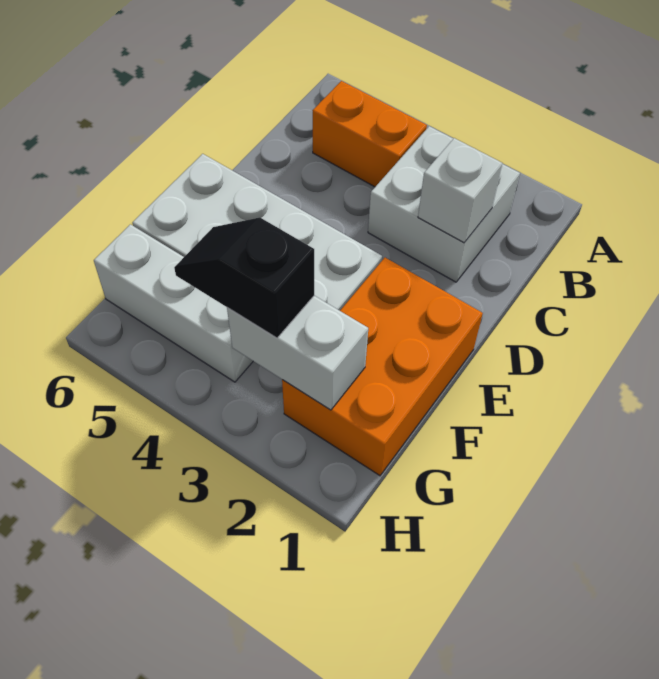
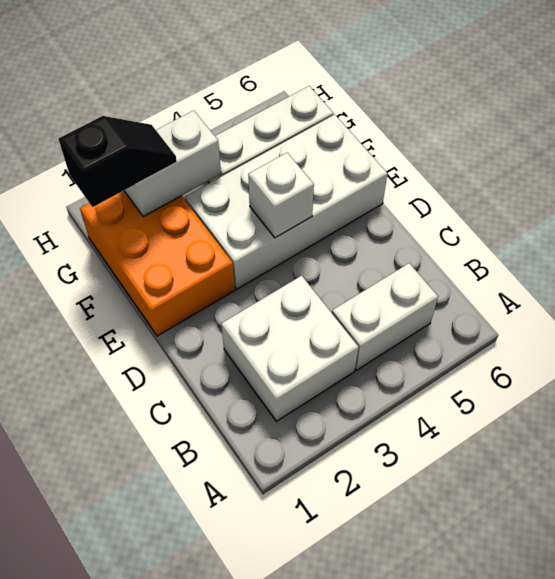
orange brick B4:B5 level 1 -> white brick B4:B5 level 1
white brick C2 level 2 -> white brick E4 level 2
black slope G3:G4 level 3 top 3 -> black slope G1:G2 level 3 top 1

